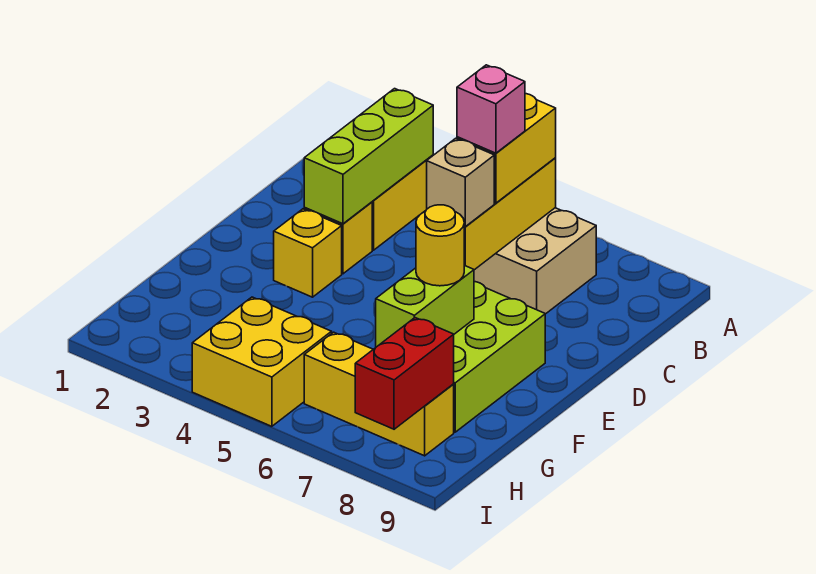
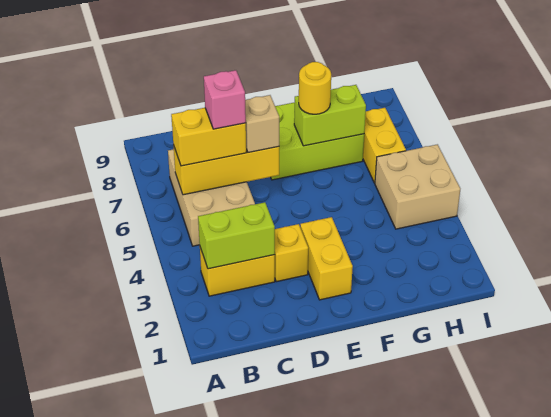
lime brick B3:D3 level 2 -> lime brick B3:C3 level 2
yellow brick E3 level 1 -> yellow brick E2:E3 level 1
yellow brick H4:I5 level 1 -> tan brick H4:I5 level 1
yellow brick H6:H8 level 1 -> yellow brick H6:H7 level 1
red brick H8:I8 level 2 -> none

